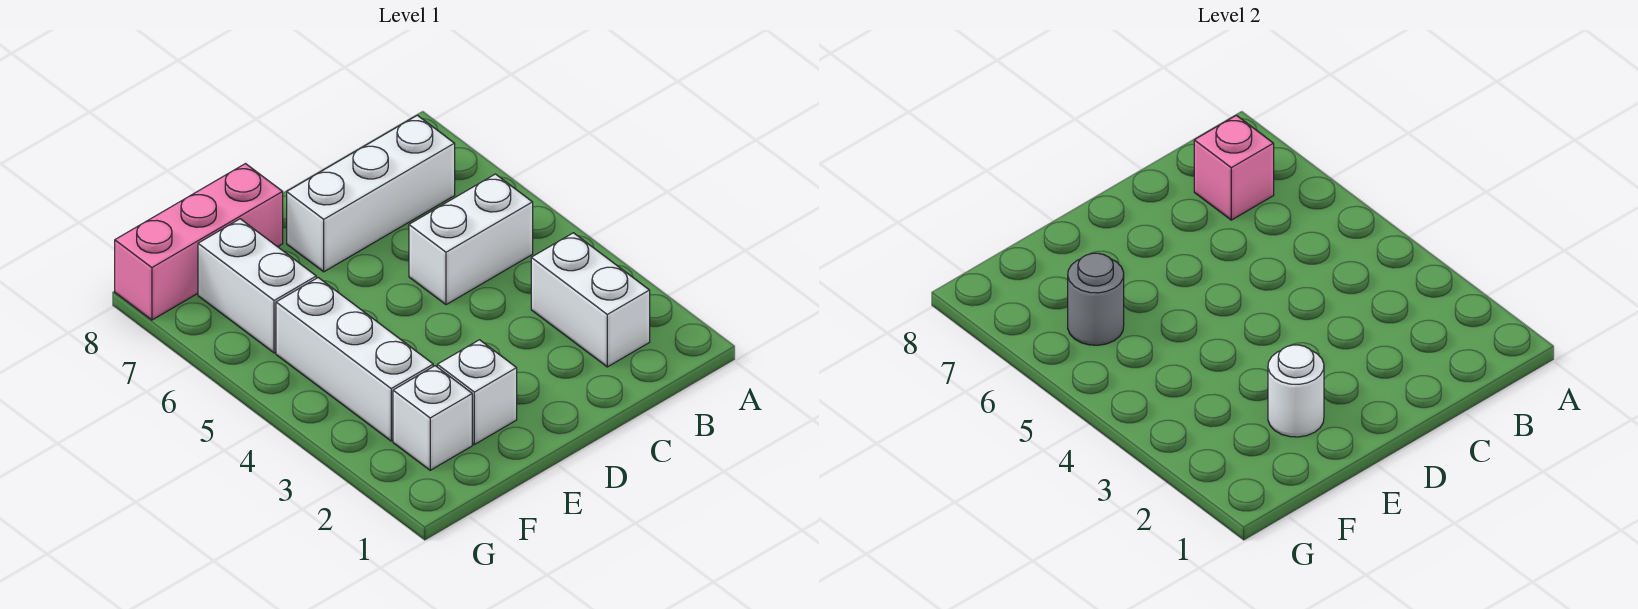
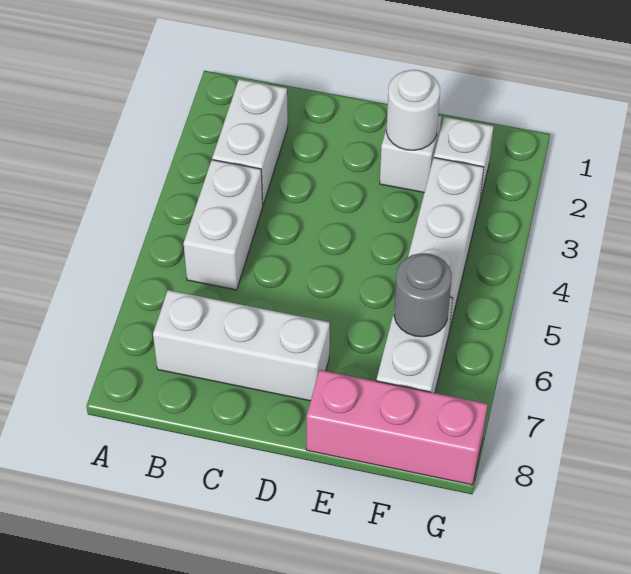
white brick B5:C5 level 1 -> white brick B4:B5 level 1
pink brick B7 level 2 -> none

